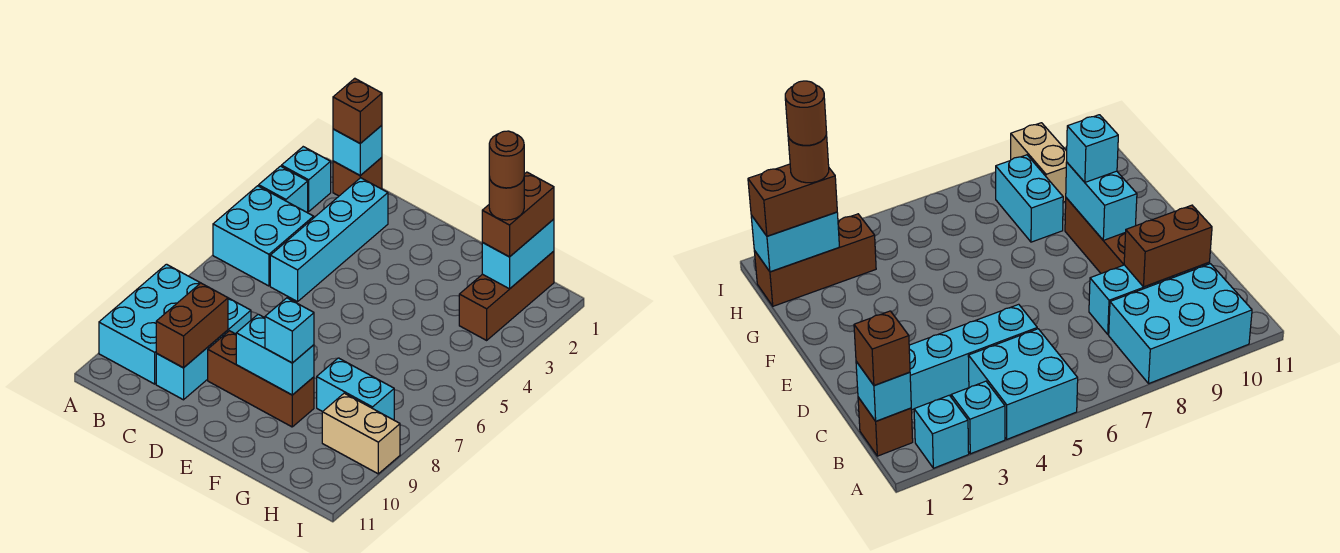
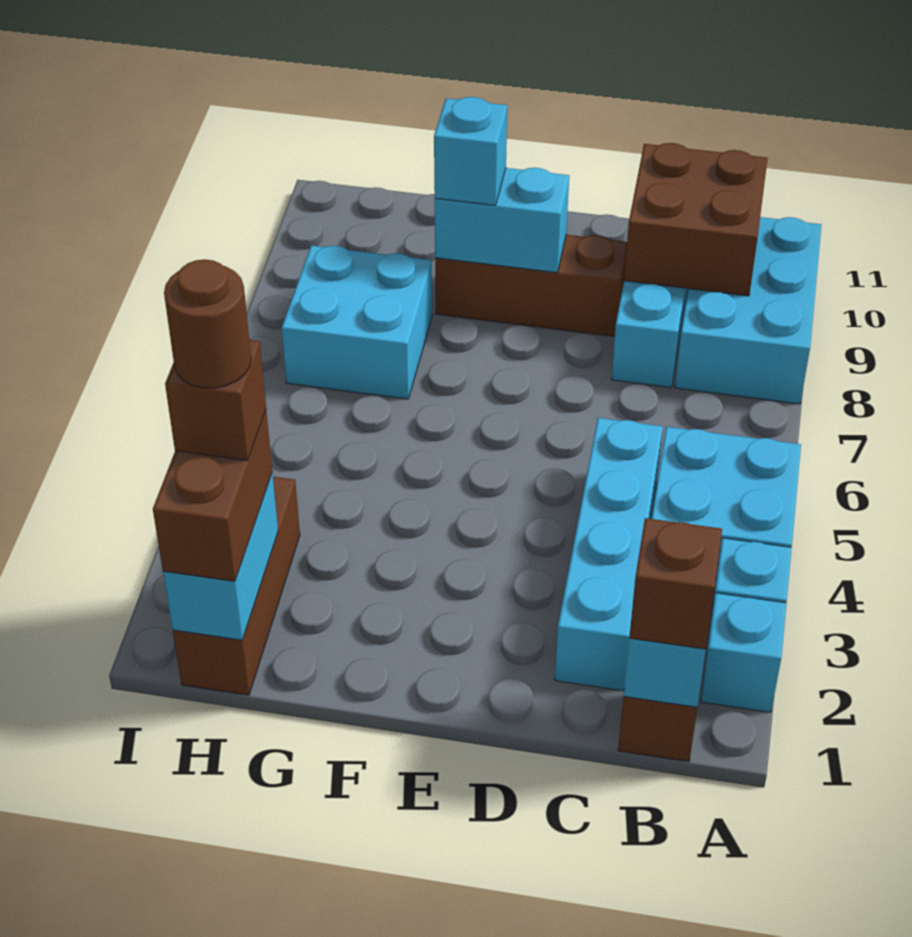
brown brick C9:C10 level 2 -> brown brick B9:C10 level 2
cyan brick G8:H8 level 1 -> cyan brick G7:H8 level 1
brown round brick H2 level 4 -> brown brick H2 level 4
tan brick H9:I9 level 1 -> none

